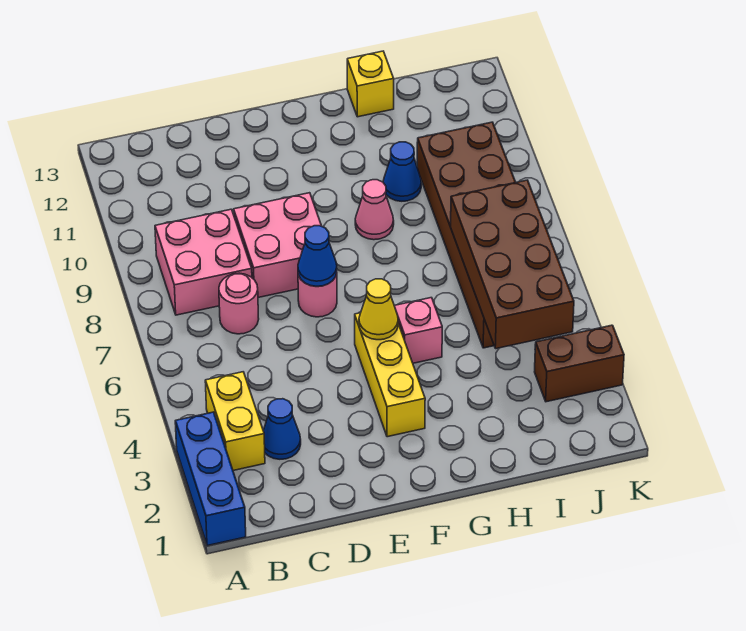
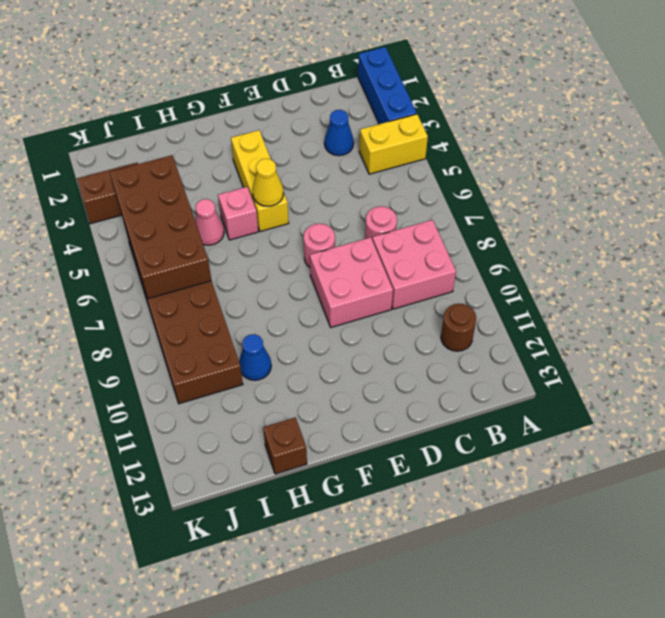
yellow brick B3:B4 level 1 -> yellow brick A4:B4 level 1
none -> brown round brick B11 level 1
blue cone E7 level 2 -> none
pink cone G9 level 1 -> pink cone H5 level 1
yellow brick H13 level 1 -> brown brick H13 level 1

